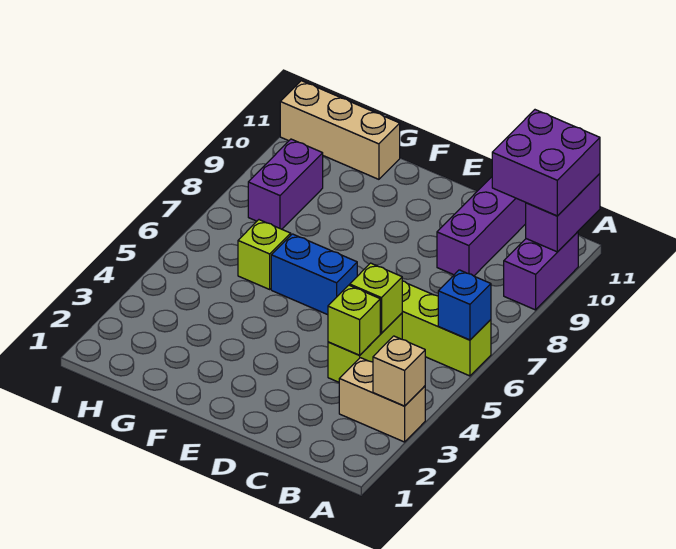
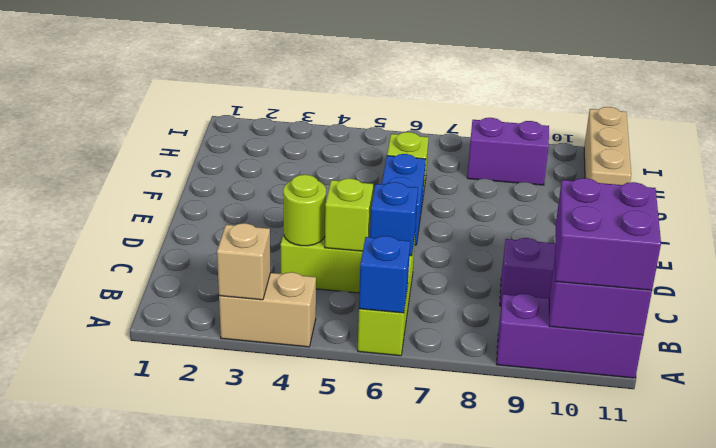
tan brick A3:B3 level 1 -> tan brick A3:A4 level 1
purple brick A9:A10 level 1 -> purple brick A9:A11 level 1
lime brick C4 level 2 -> lime round brick C4 level 2
none -> blue brick C6 level 2

